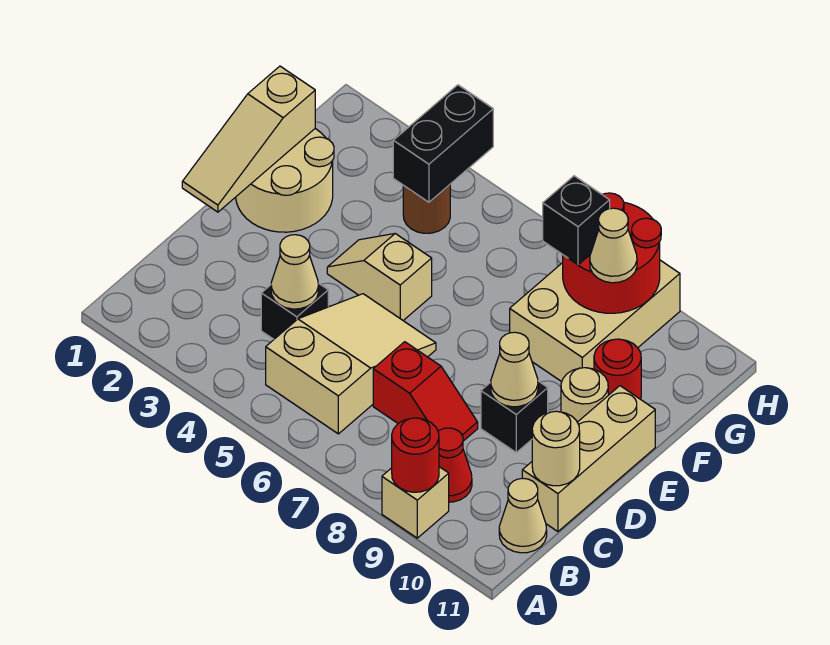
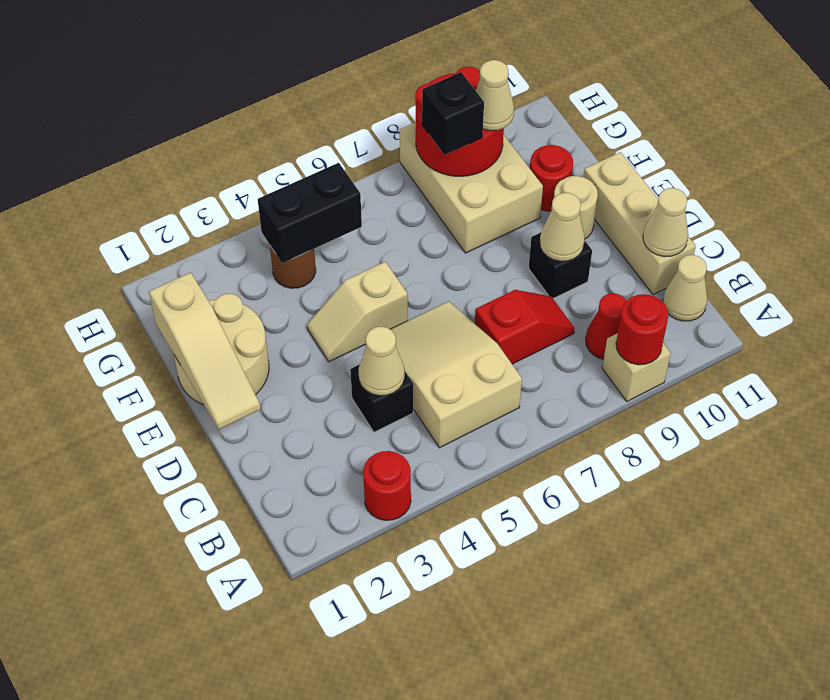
none -> red round brick A3 level 1
tan round brick C11 level 2 -> tan cone C11 level 2
black brick G4:H4 level 2 -> black brick G4:G5 level 2

